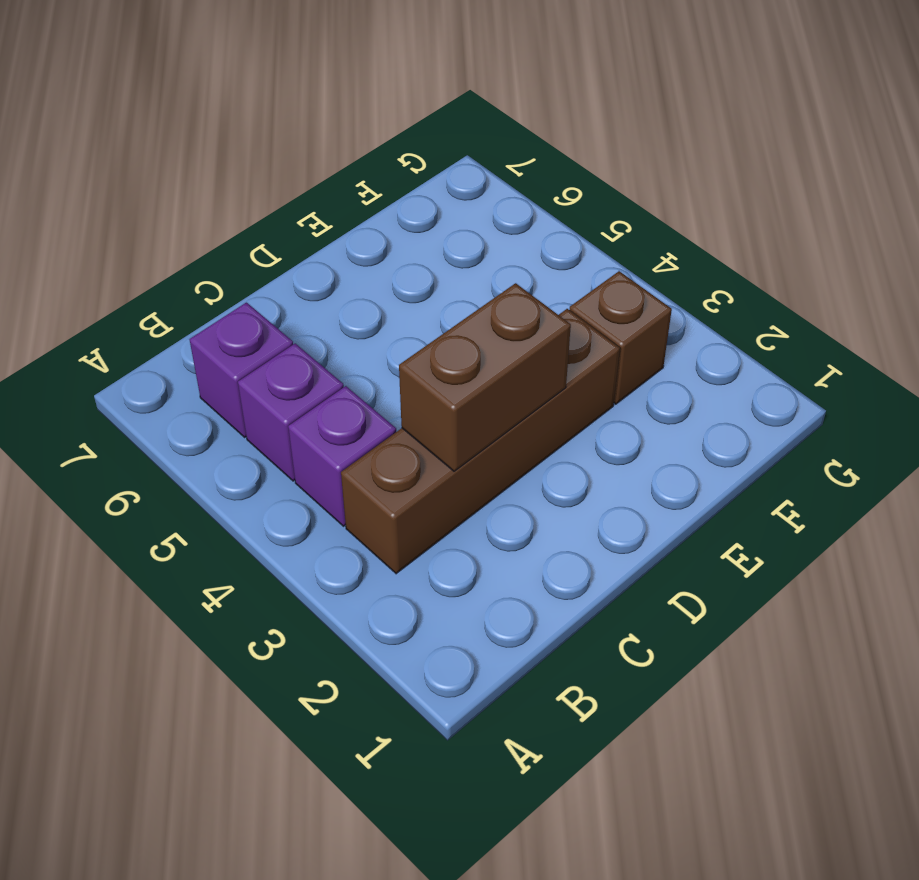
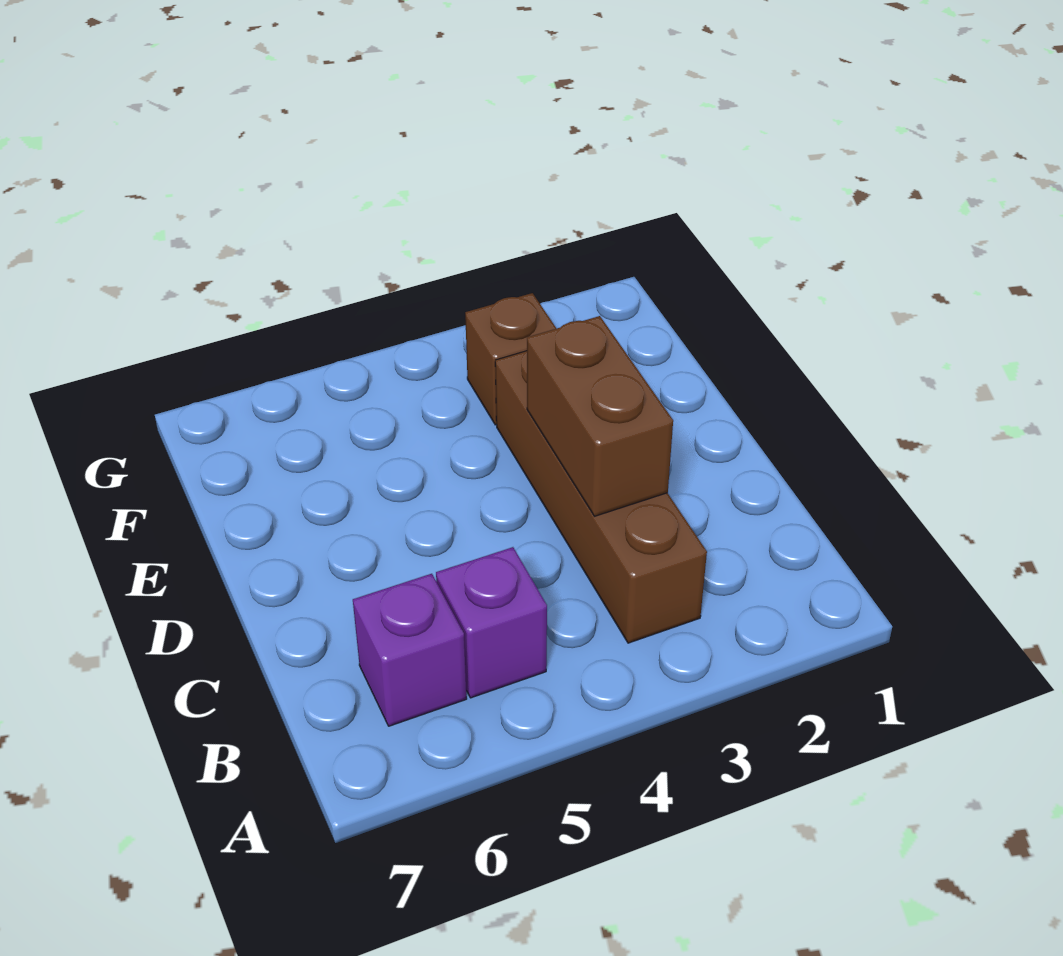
purple brick B4 level 1 -> none

